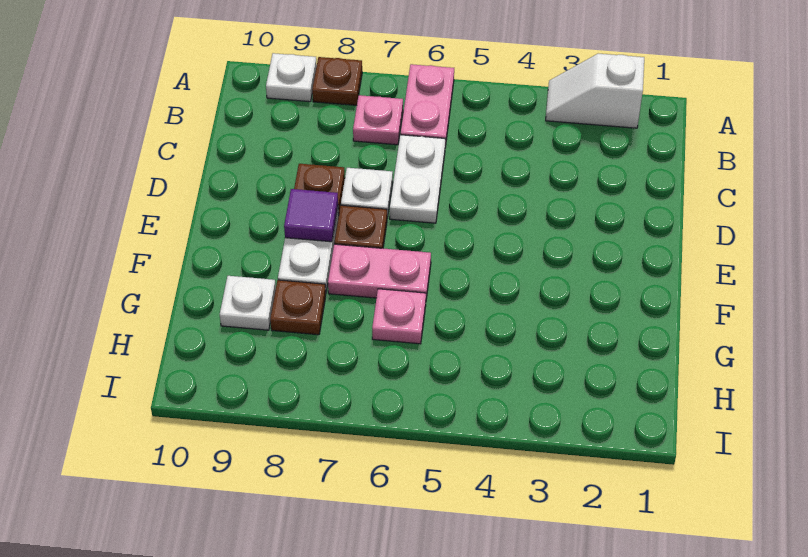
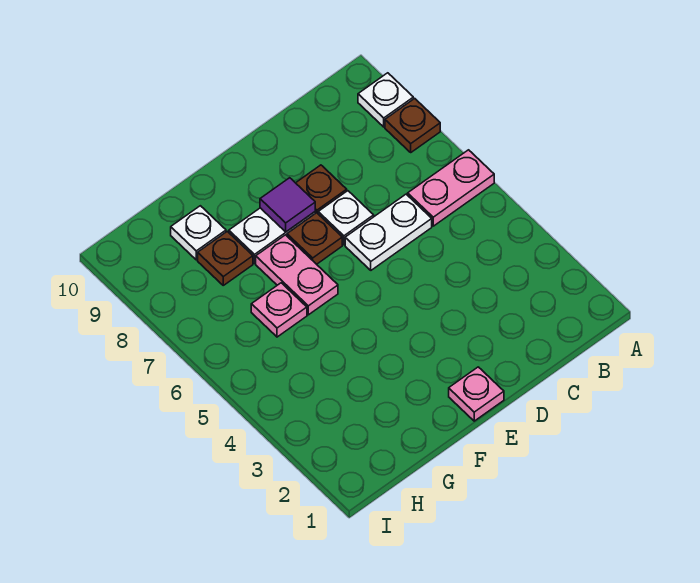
white slope A2:A3 level 1 top 2 -> none
pink plate B7 level 1 -> pink plate E1 level 1

